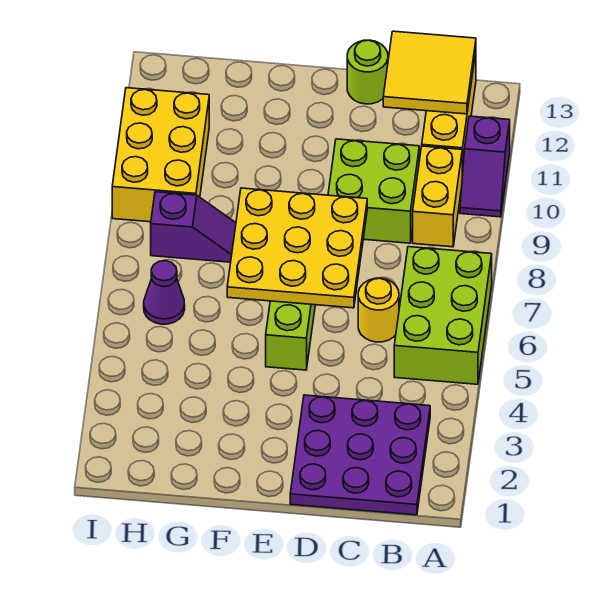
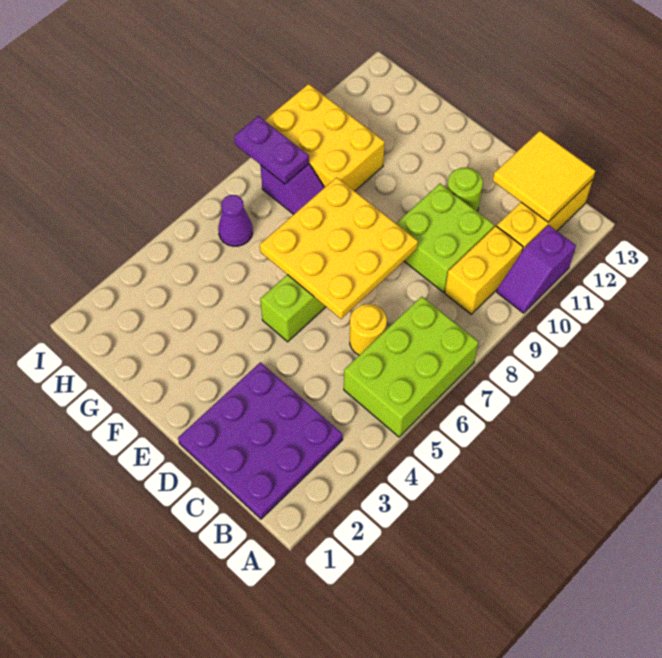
lime round brick D13 level 1 -> lime round brick D11 level 1
none -> purple plate H8:I8 level 2
yellow brick H9:I11 level 1 -> yellow brick G9:I10 level 1

